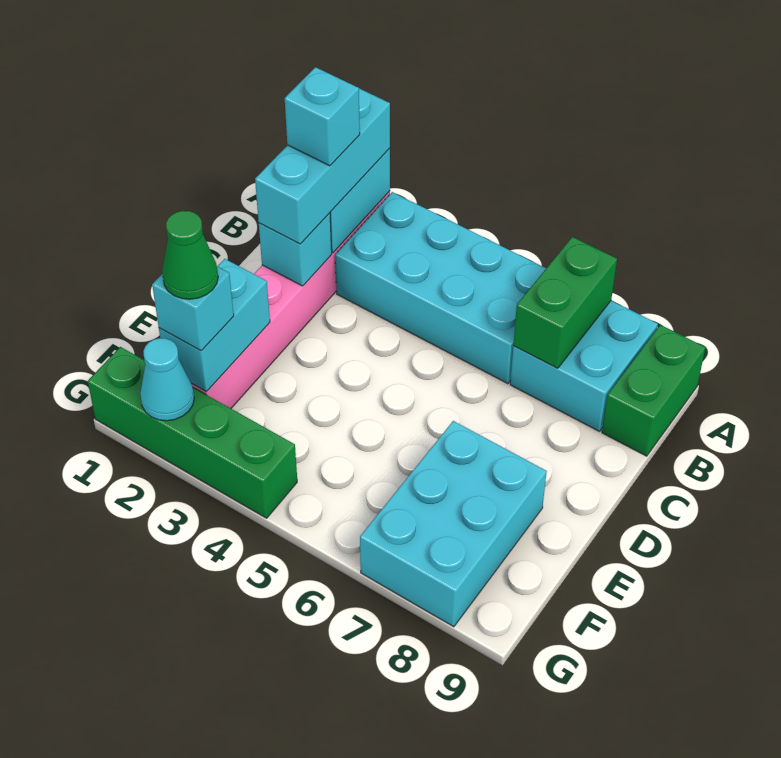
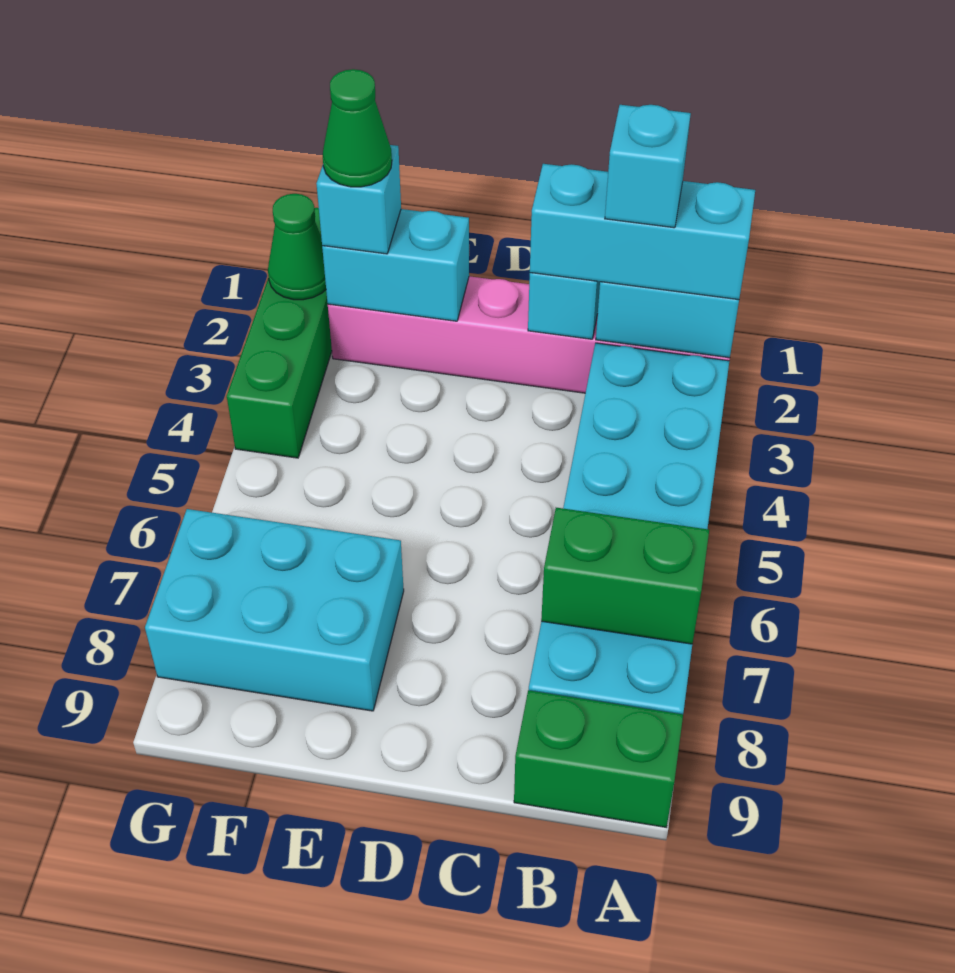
cyan cone G2 level 2 -> green cone G2 level 2

